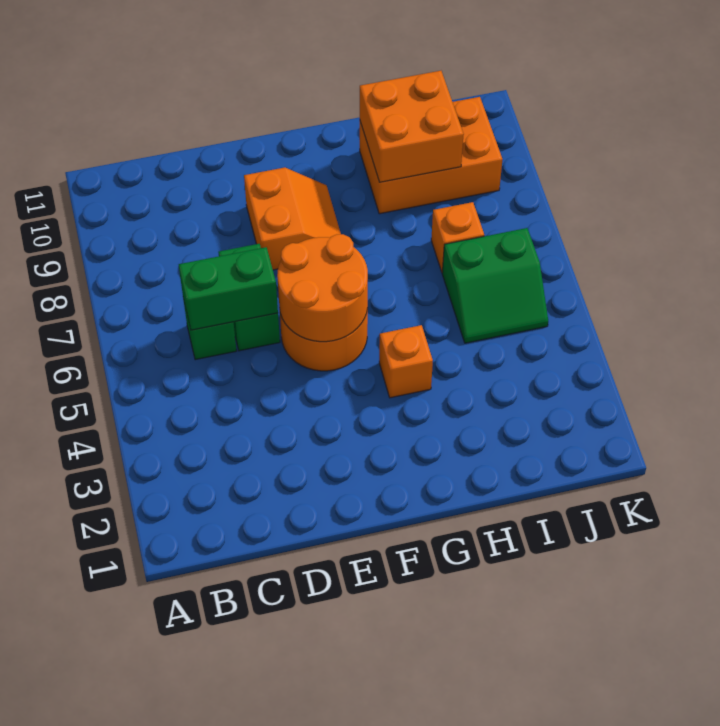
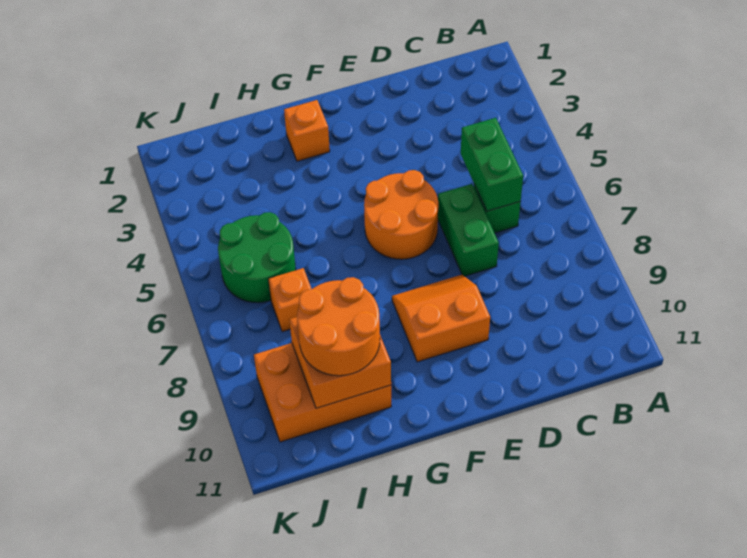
green brick C6:D6 level 2 -> green brick C5:C6 level 2
orange round brick E5:F6 level 2 -> orange round brick H9:I10 level 3
orange slope E8:F9 level 1 top E -> orange slope E8:F9 level 1 top 9
orange brick G4 level 1 -> orange brick G2 level 1
green slope I5:J6 level 1 top 6 -> green round brick I5:J6 level 1

